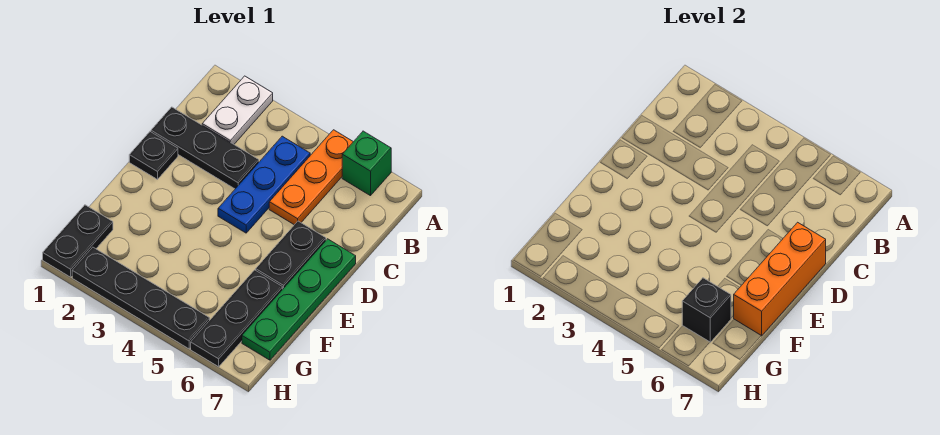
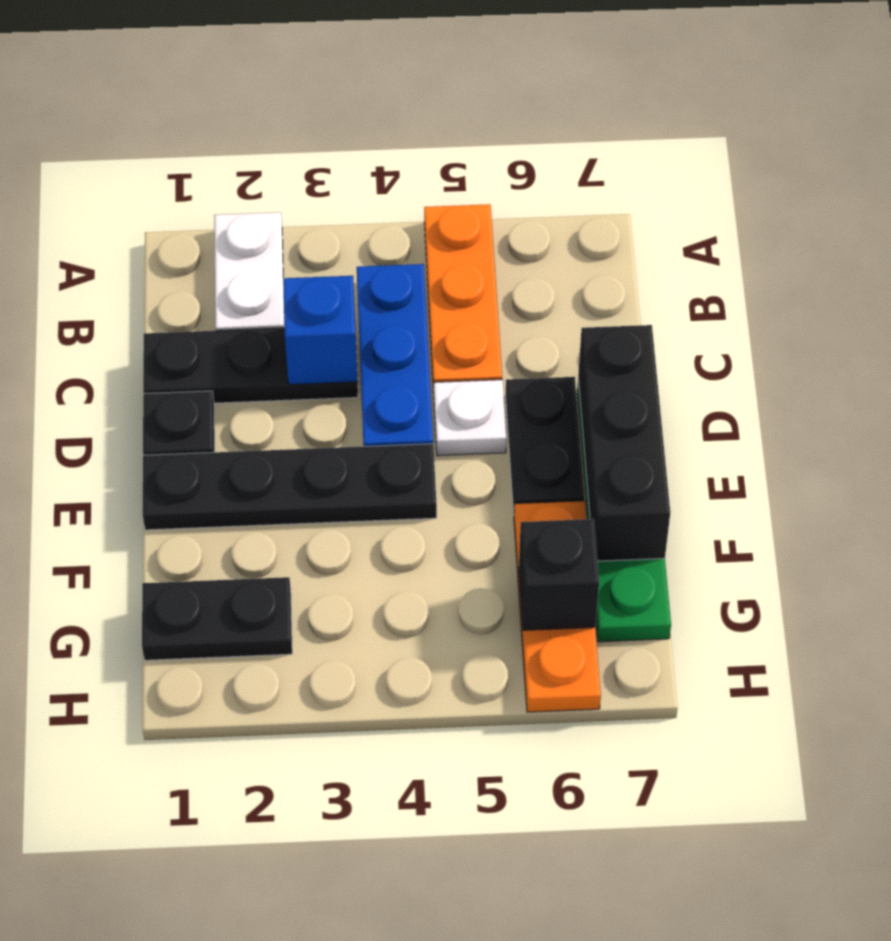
green brick A6 level 1 -> none
none -> blue brick C3 level 2
none -> white plate D5 level 1
orange brick D7:F7 level 2 -> black brick D7:F7 level 2
black plate F6:H6 level 1 -> orange plate F6:H6 level 1
black plate G1:H1 level 1 -> black plate G1:G2 level 1
black plate H2:H5 level 1 -> black plate E1:E4 level 1

